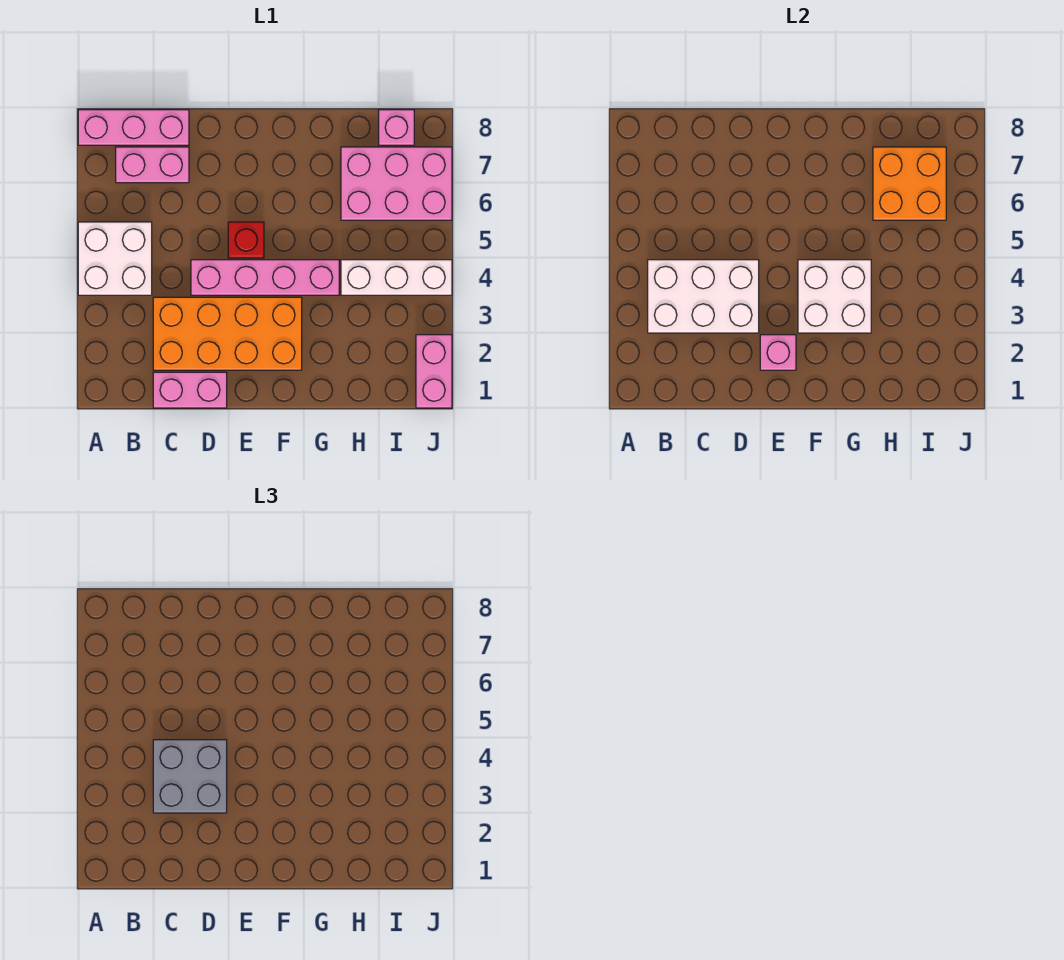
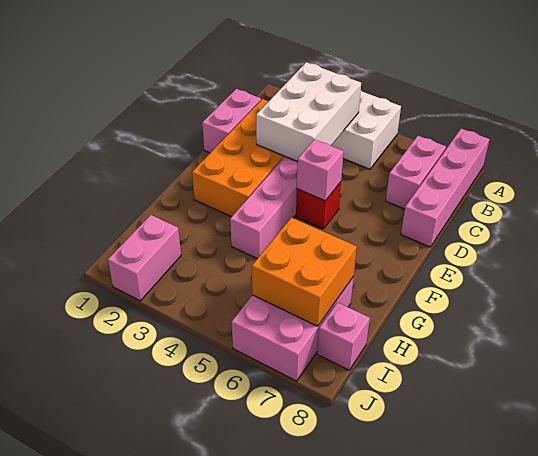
pink brick A8:C8 level 1 -> pink brick A8:D8 level 1
grey brick C3:D4 level 3 -> none
pink brick E2 level 2 -> pink brick E5 level 2
white brick F3:G4 level 2 -> none
white brick H4:J4 level 1 -> none
pink brick J1:J2 level 1 -> pink brick I2:J2 level 1

